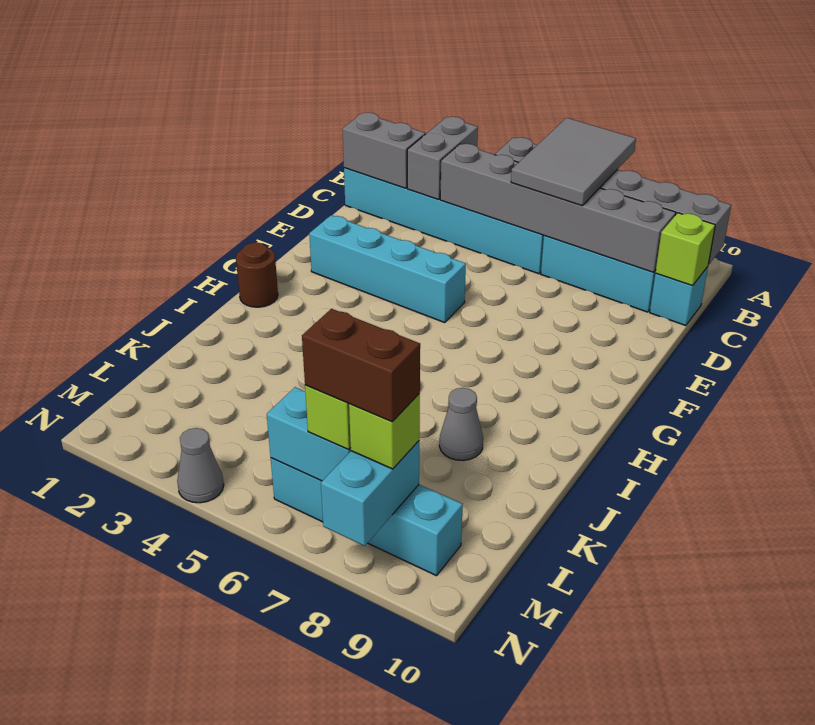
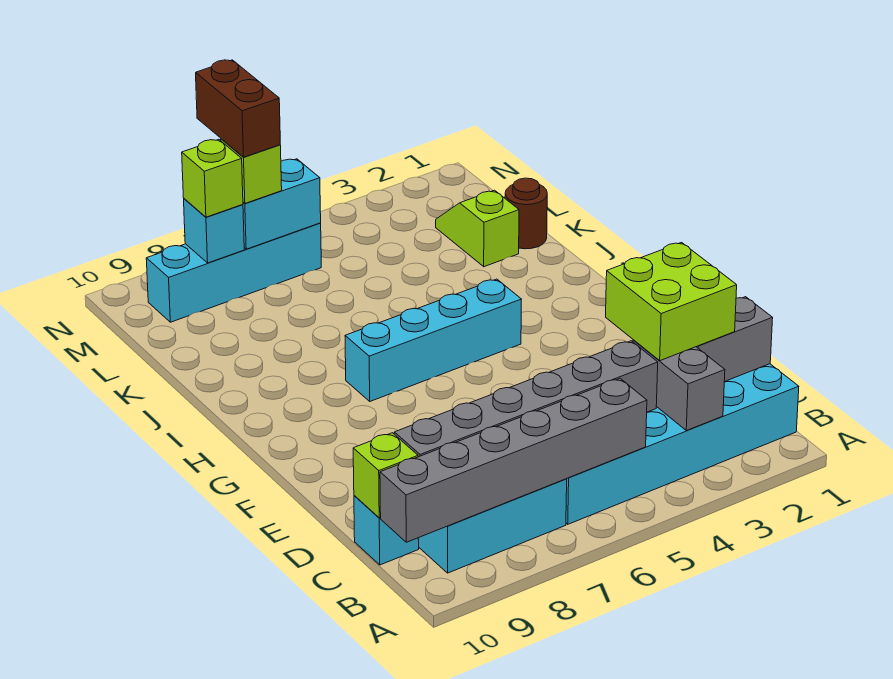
grey tile A6:C7 level 3 -> none
none -> lime brick C2:D3 level 3
cyan brick F2:F5 level 1 -> cyan brick H4:H7 level 1
brown round brick H1 level 1 -> brown round brick K1 level 1
grey cone J8 level 1 -> none
none -> lime slope K2:L2 level 1 top K
brown brick M7:M8 level 4 -> brown brick M7:N7 level 4
cyan brick M8:N8 level 2 -> cyan brick M8 level 2
grey cone N4 level 1 -> none

